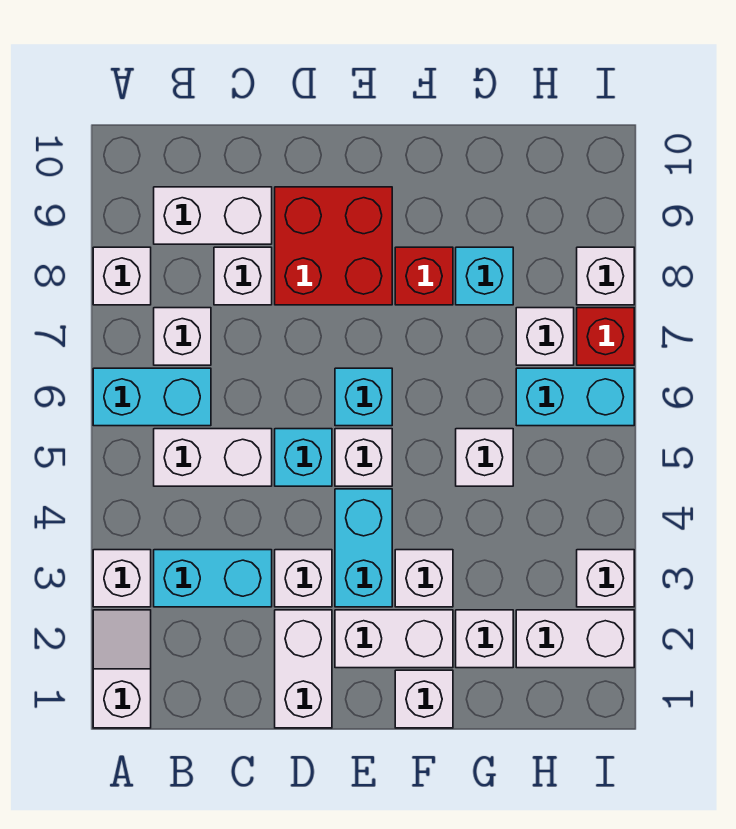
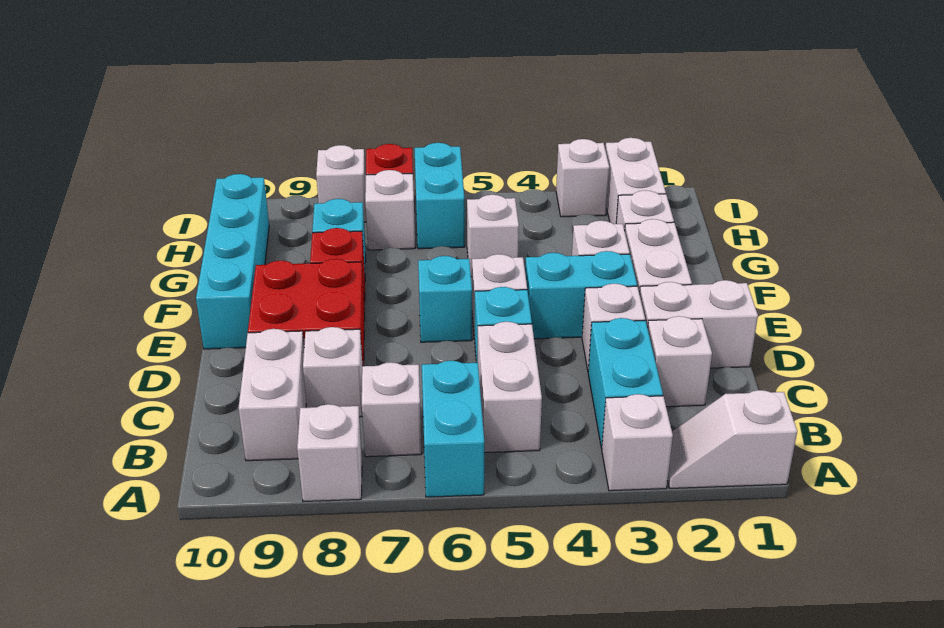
none -> cyan brick E10:H10 level 1
white brick F1 level 1 -> white brick C2 level 1

